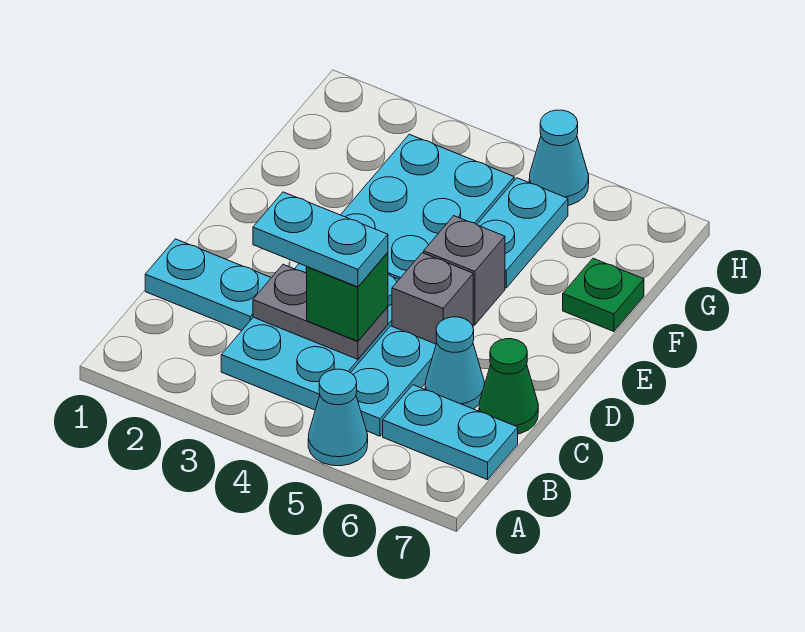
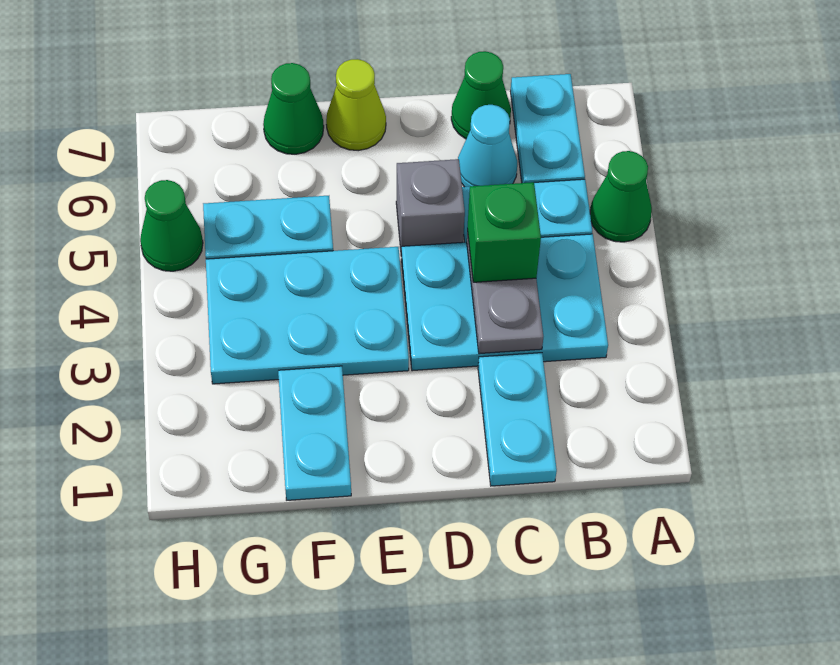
cyan cone A5 level 1 -> green cone A5 level 1
cyan plate C3:C4 level 4 -> cyan plate F1:F2 level 1
grey brick E5 level 1 -> none
none -> lime cone E7 level 1
green plate F7 level 1 -> green cone F7 level 1
cyan cone H5 level 1 -> green cone H5 level 1

